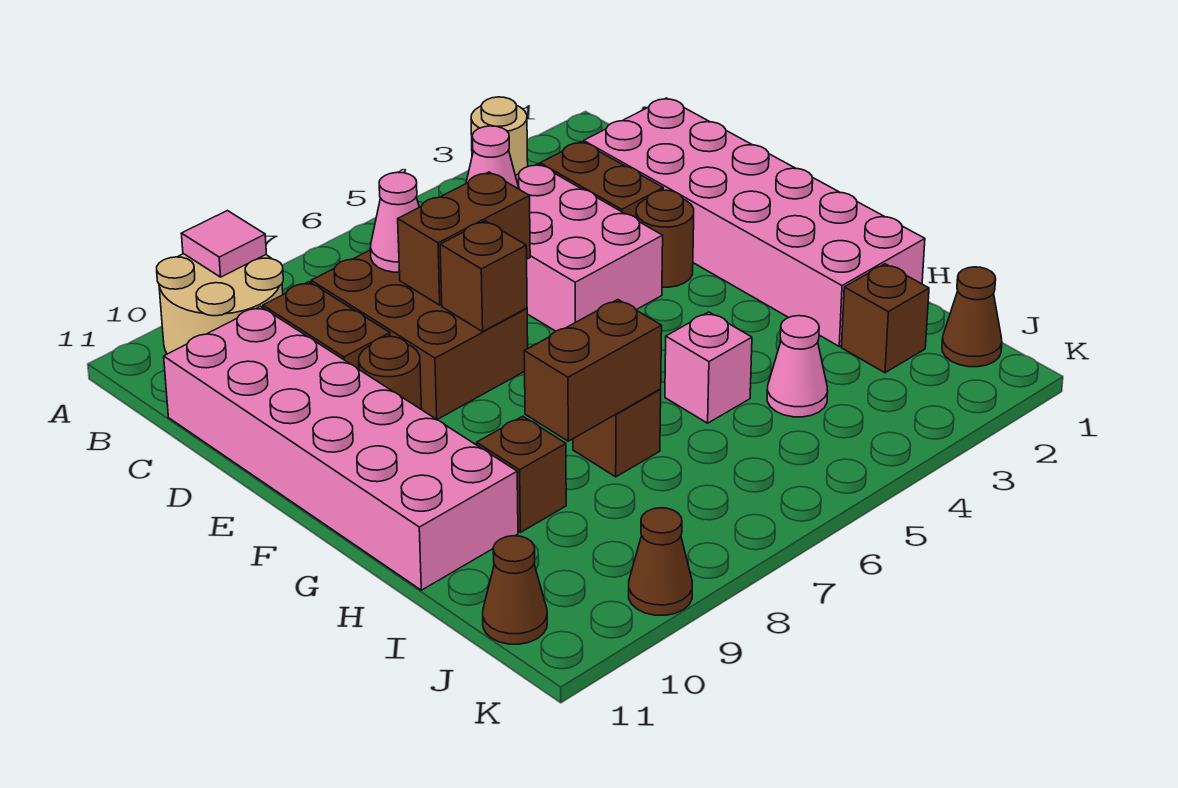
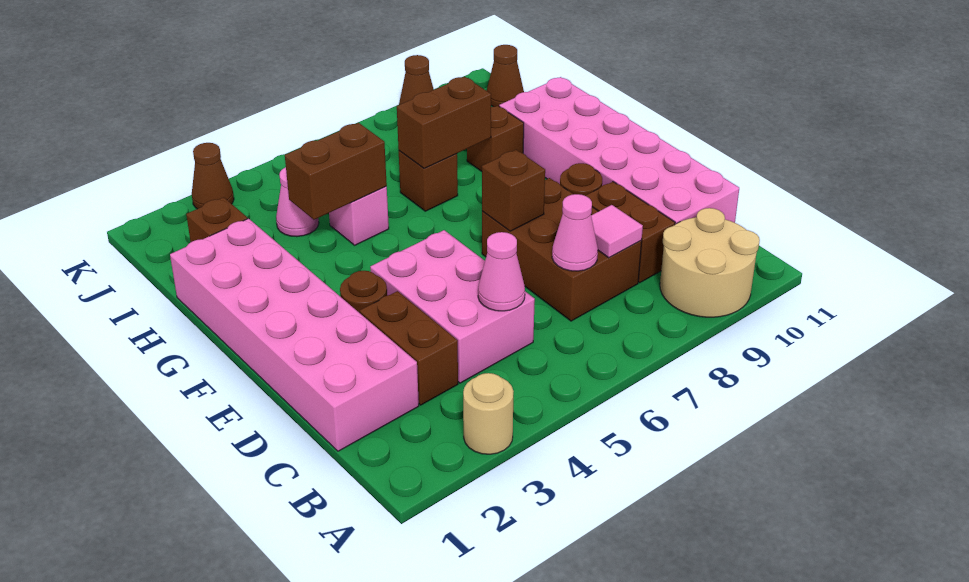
pink tile A9 level 2 -> pink tile C8 level 2
brown brick D6:D7 level 2 -> brown brick H4:H5 level 2
brown cone J1 level 1 -> brown cone K3 level 1

